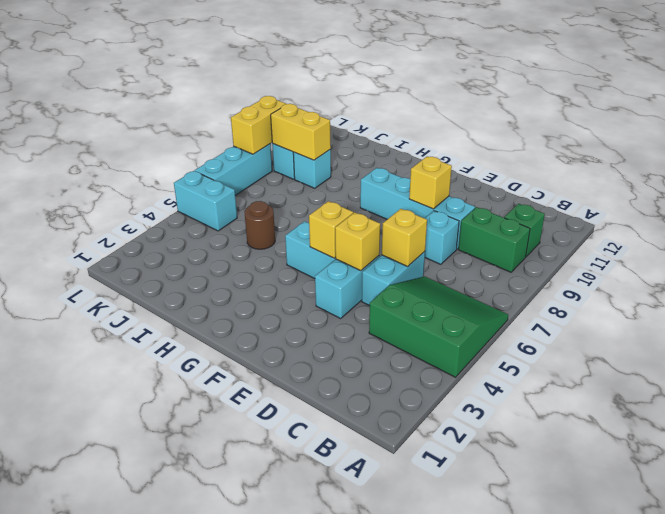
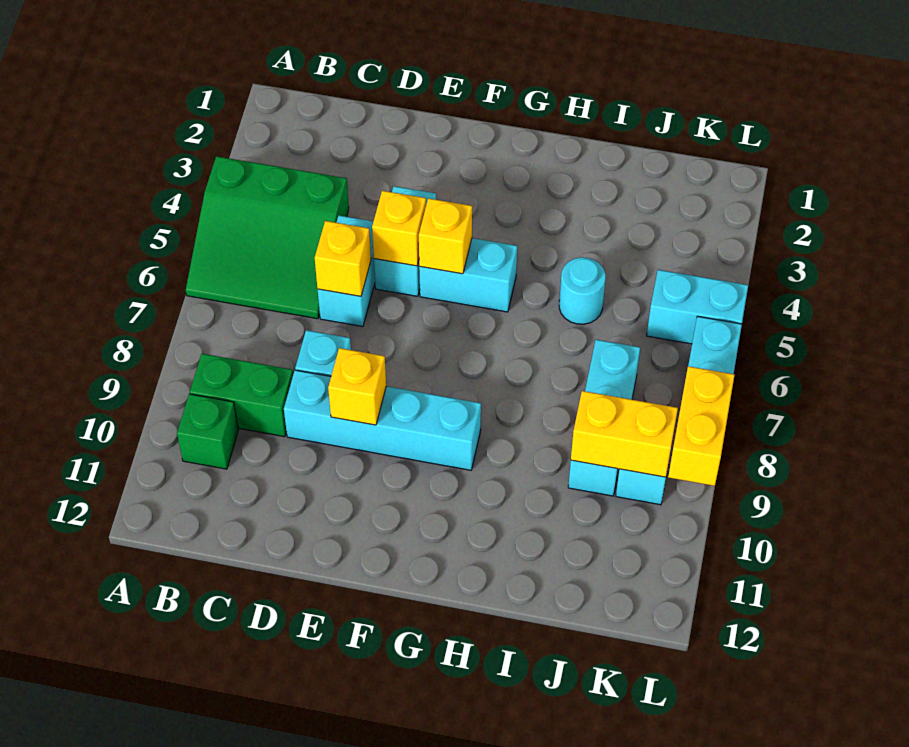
brown round brick I5 level 1 -> cyan round brick I5 level 1
cyan brick J9 level 1 -> cyan brick J7:J9 level 1

